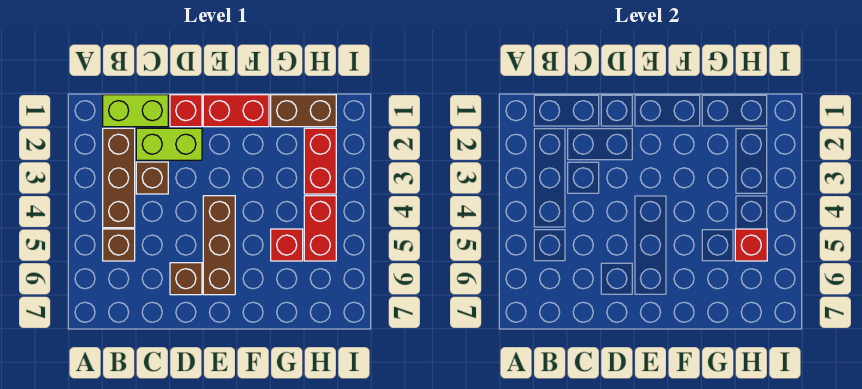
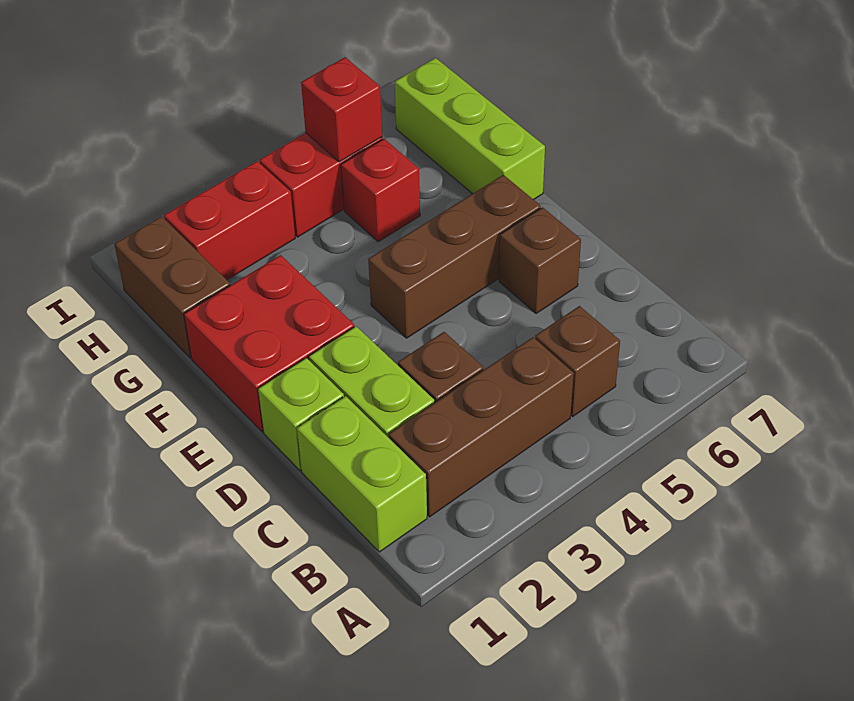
red brick D1 level 1 -> lime brick D1 level 1
red brick E1:F1 level 1 -> red brick E1:F2 level 1
none -> lime brick F7:H7 level 1

